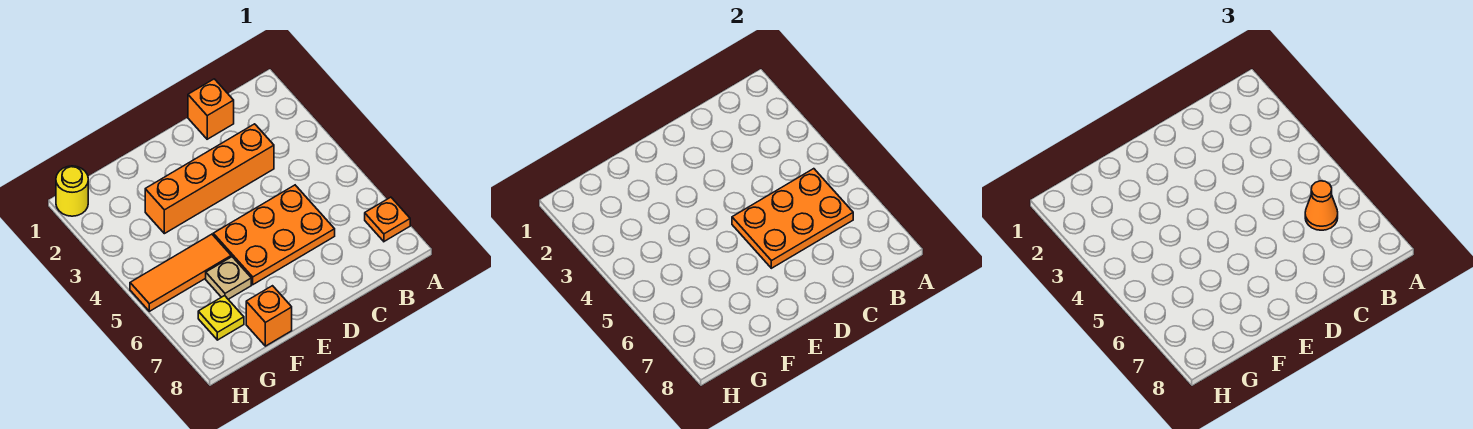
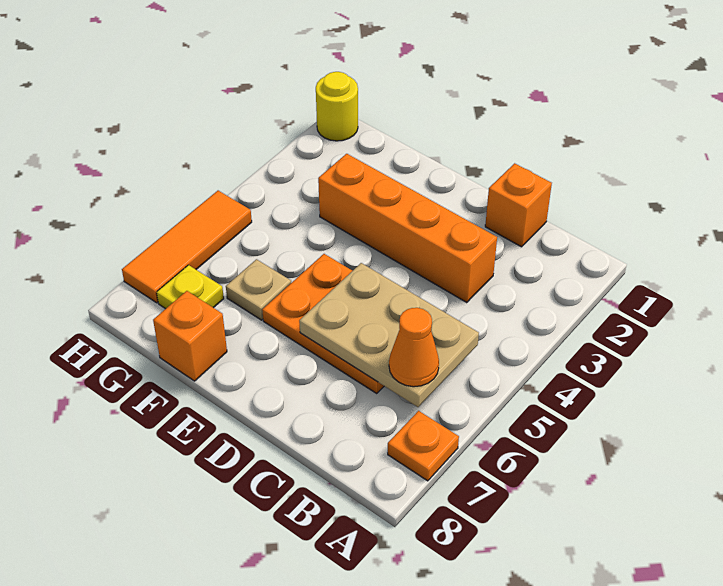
orange plate B5:D6 level 2 -> tan plate B5:D6 level 2
orange tile F5:H5 level 1 -> orange tile H5:H7 level 1

